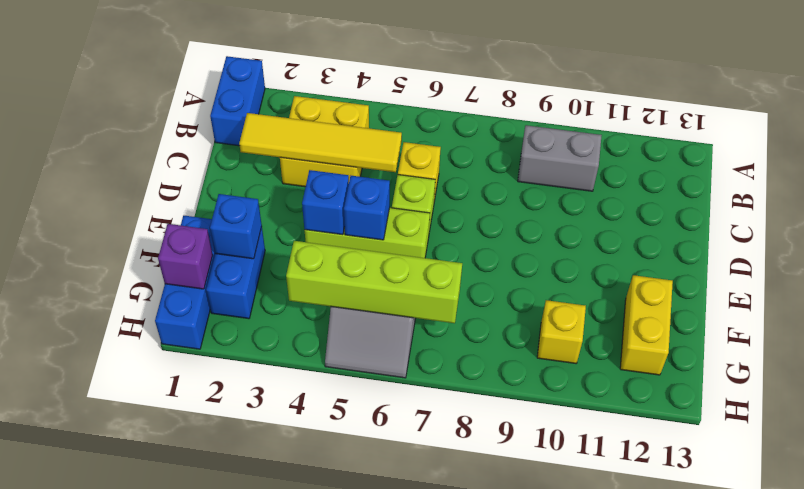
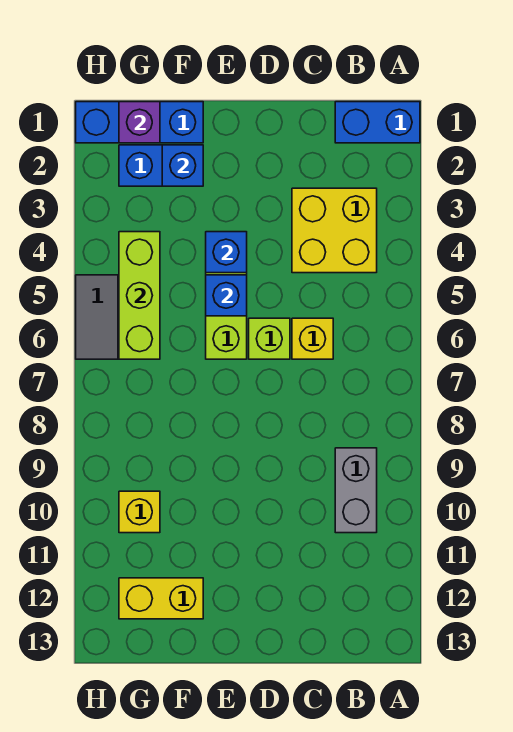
yellow tile C2:C5 level 2 -> none
lime brick G4:G7 level 2 -> lime brick G4:G6 level 2

